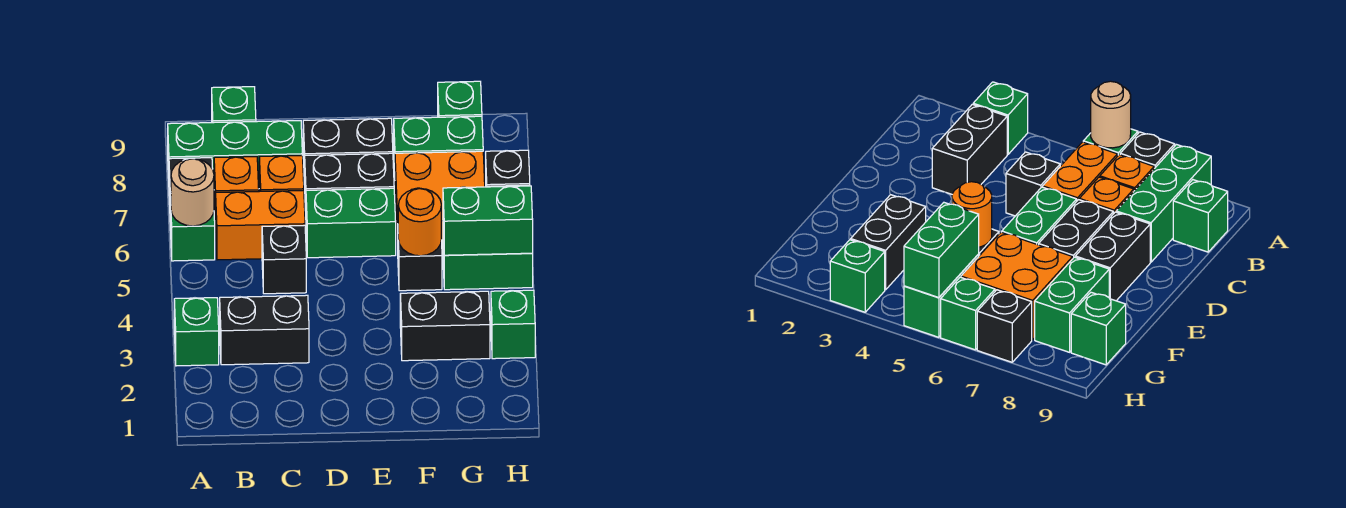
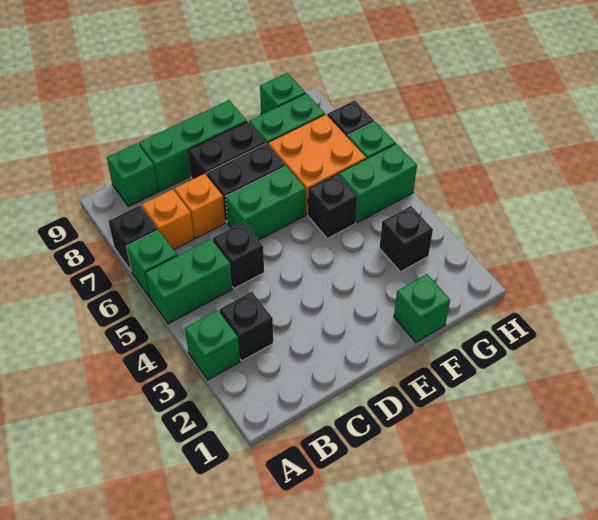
tan round brick A6 level 2 -> none
green brick A8:C8 level 1 -> green brick C9:E9 level 1
black brick B3:C3 level 1 -> black brick B3 level 1
orange brick B6:C6 level 1 -> none
black brick F3:G3 level 1 -> black brick G3 level 1
orange round brick F5 level 2 -> none
green brick G5:H5 level 2 -> green brick A5:B5 level 1
green brick H3 level 1 -> green brick F1 level 1

